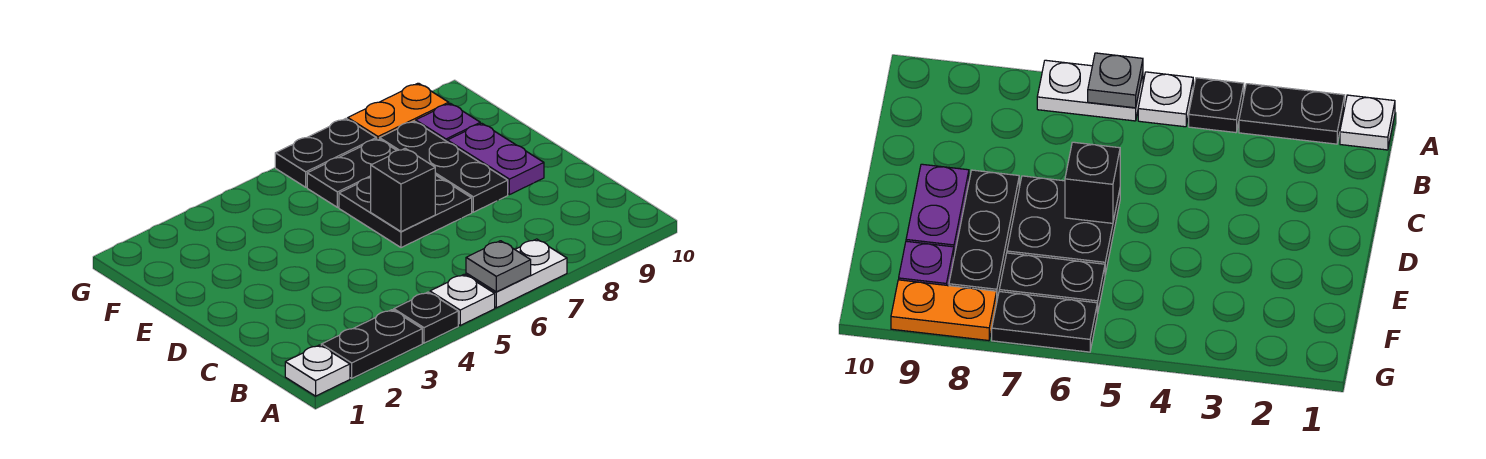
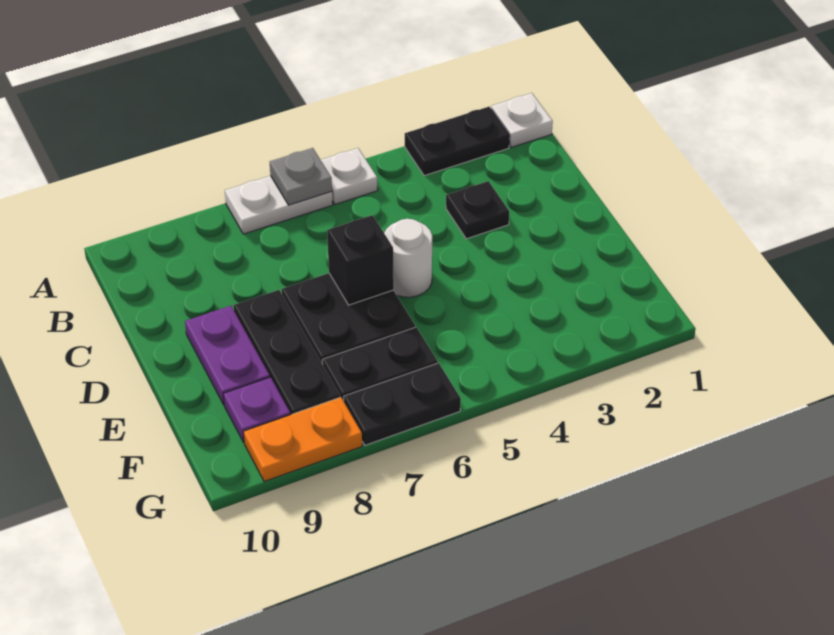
black plate A4 level 1 -> black plate C3 level 1
none -> white round brick D5 level 1

